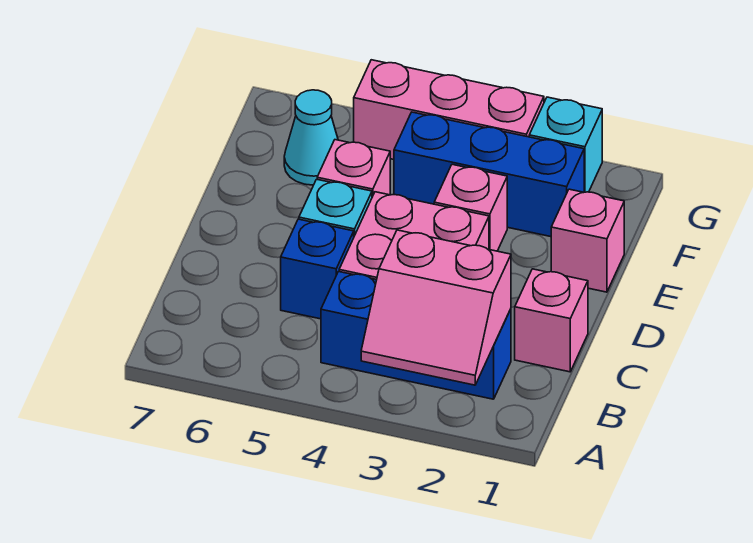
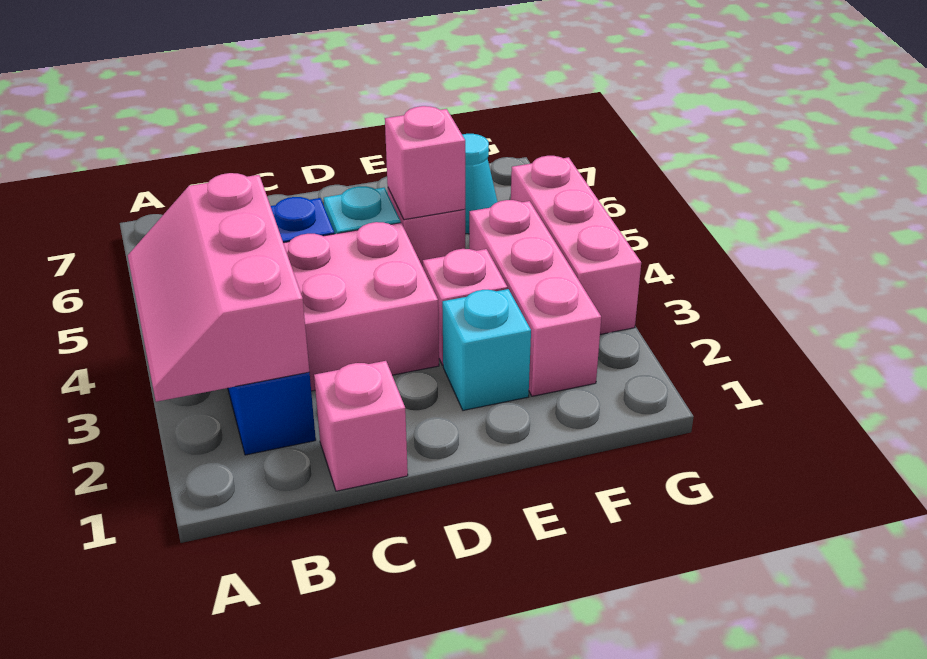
pink slope A2:B3 level 2 top B -> pink slope A2:B4 level 2 top B
pink brick E1 level 1 -> pink brick E5 level 2
blue brick F2:F4 level 1 -> pink brick F2:F4 level 1
cyan brick G2 level 1 -> cyan brick E2 level 1

